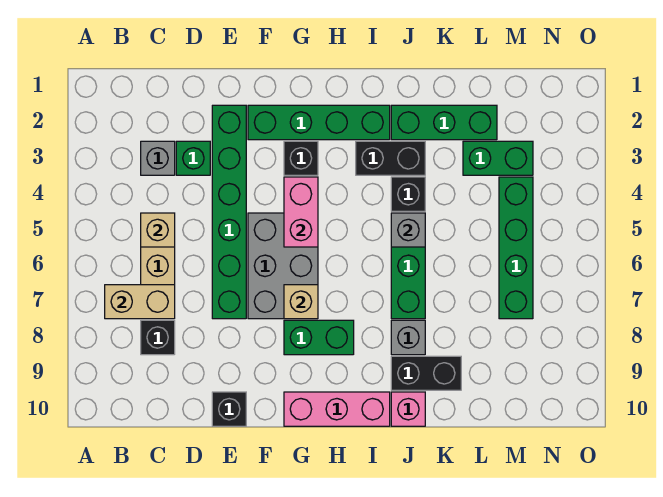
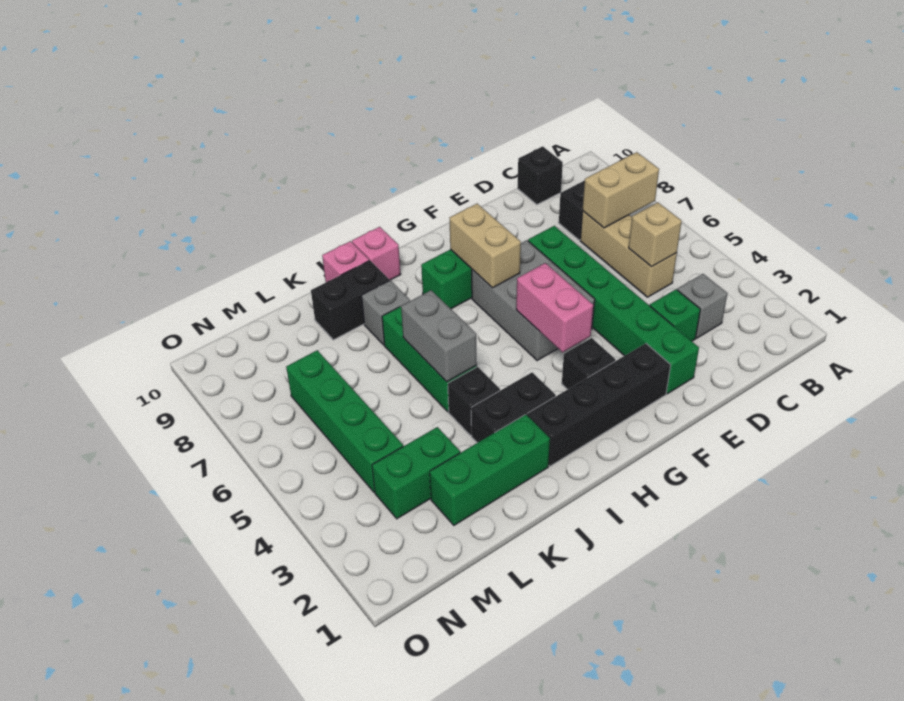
black brick E10 level 1 -> black brick C10 level 1
green brick F2:I2 level 1 -> black brick F2:I2 level 1
tan brick G7 level 2 -> tan brick G7:G8 level 2
pink brick G10:I10 level 1 -> pink brick I10 level 1
grey brick J5 level 2 -> grey brick J5:J6 level 2

